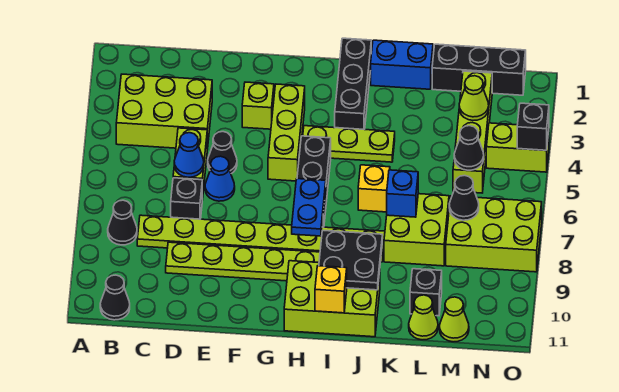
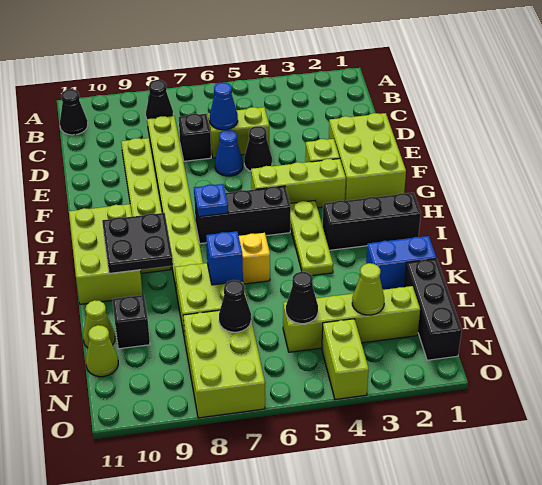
lime brick B3:D4 level 1 -> lime brick E1:G2 level 1
blue plate H7:H8 level 2 -> blue plate H7 level 2
yellow brick I11 level 2 -> none
blue brick J1:K1 level 1 -> blue brick K1:K2 level 1
black brick O4 level 2 -> none

